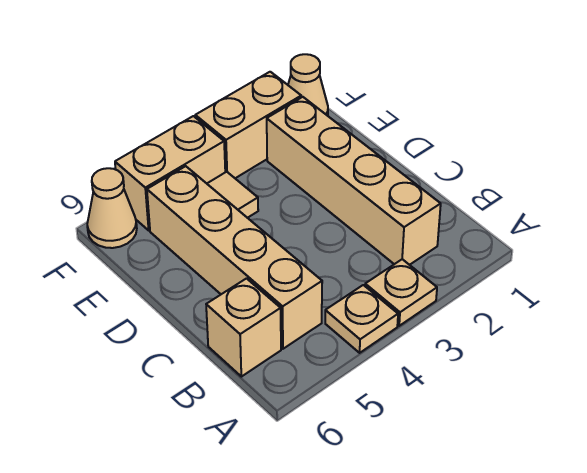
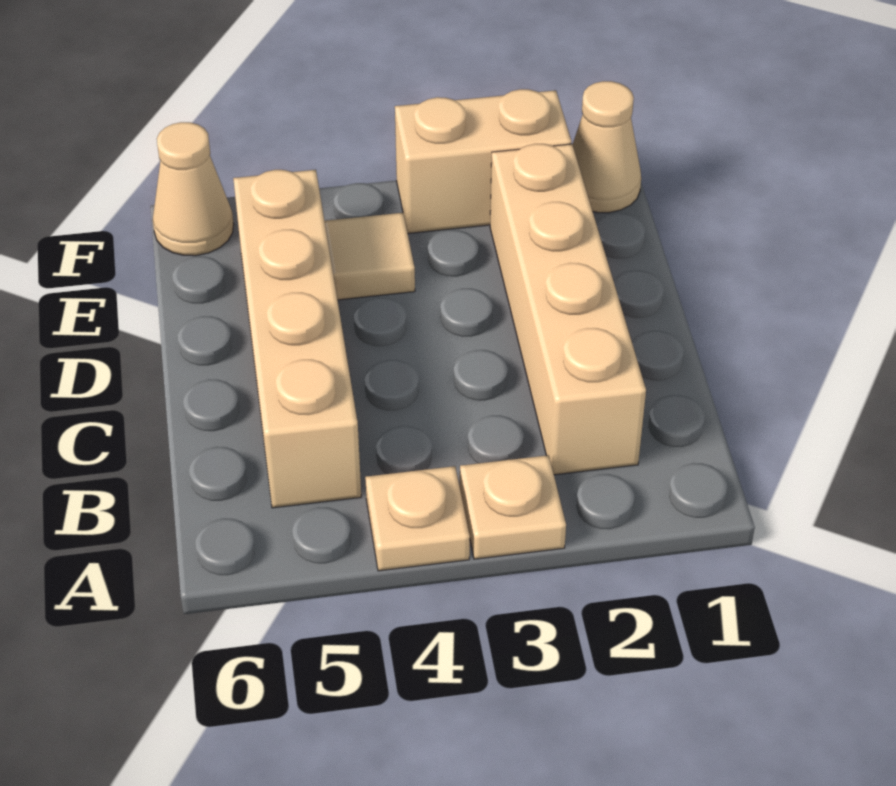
tan brick B6 level 1 -> none
tan brick F4:F5 level 1 -> none

